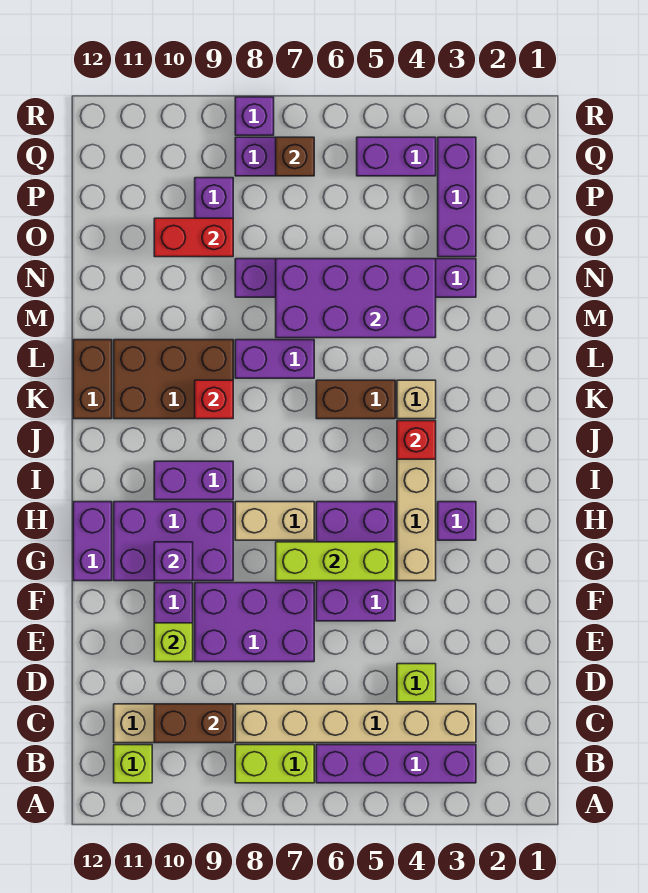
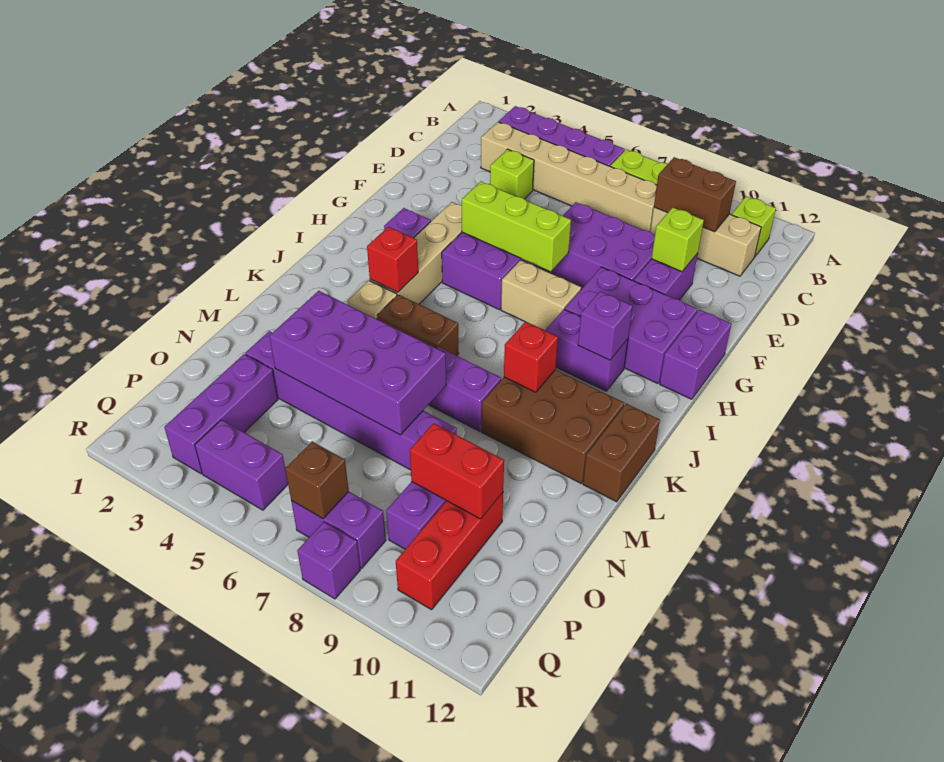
purple brick G10 level 2 -> purple brick I10 level 2
none -> red brick O10:Q10 level 1

